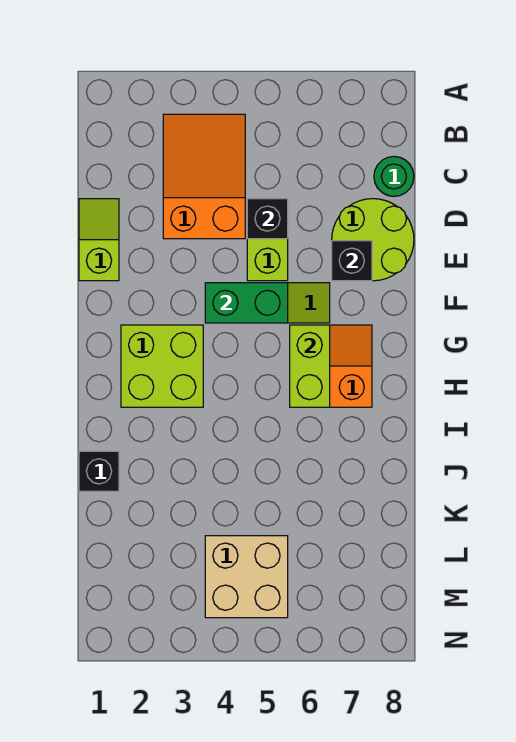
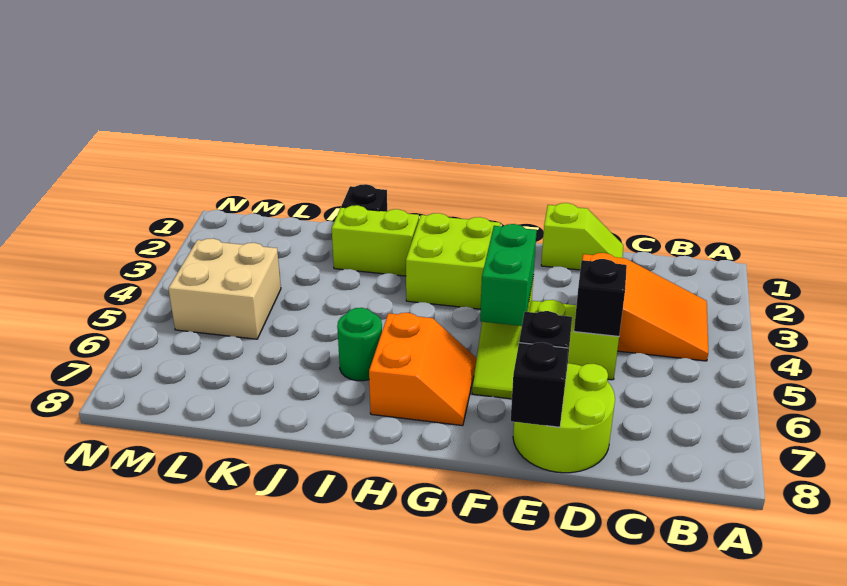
green round brick C8 level 1 -> green round brick I6 level 1
none -> black brick E8 level 2
lime brick G6:H6 level 2 -> lime brick I2:J2 level 1

